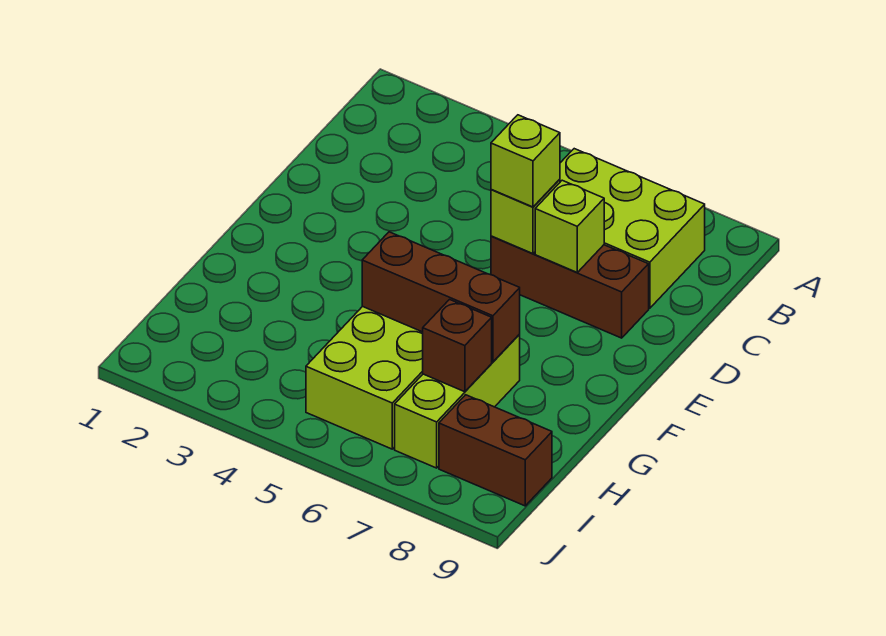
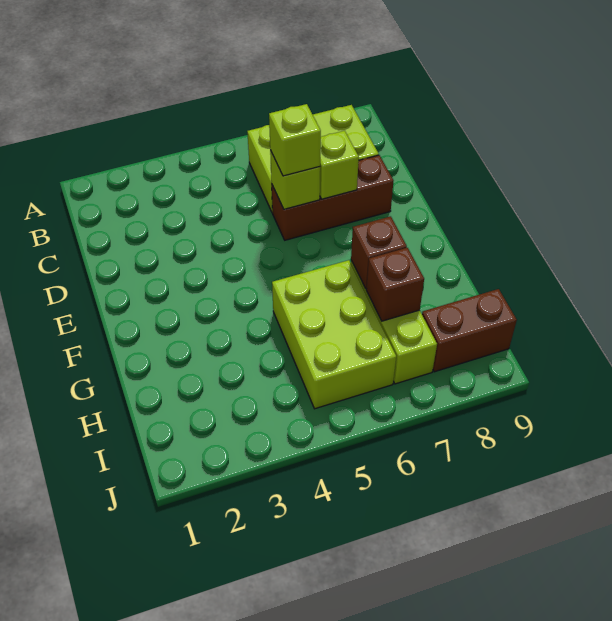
brown brick G5:G7 level 2 -> brown brick G7 level 2

